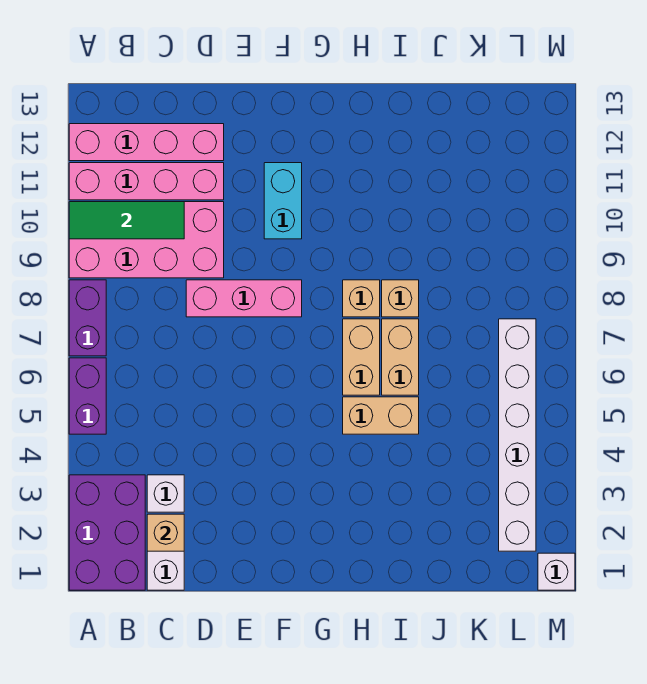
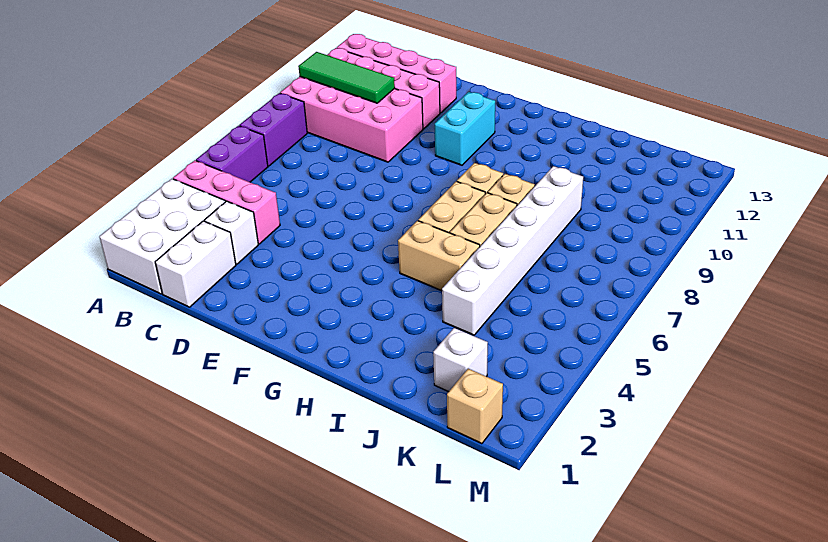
purple brick A1:B3 level 1 -> white brick A1:B3 level 1
tan brick C2 level 2 -> tan brick L1 level 1
pink brick D8:F8 level 1 -> pink brick A4:C4 level 1
white brick L2:L7 level 1 -> white brick J4:J9 level 1
white brick M1 level 1 -> white brick K2 level 1

